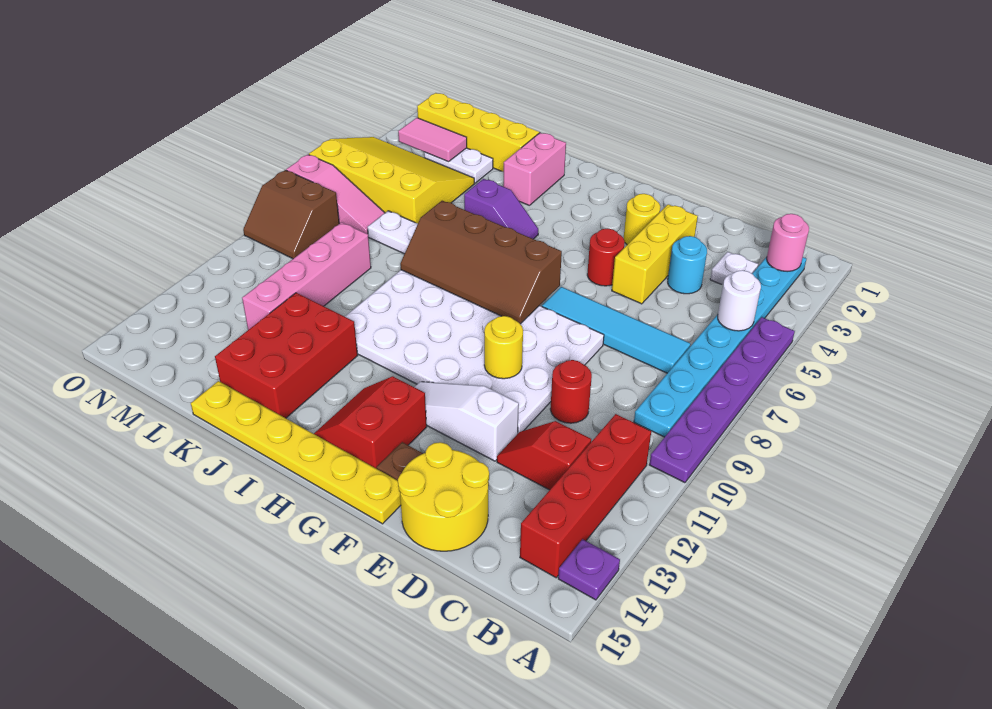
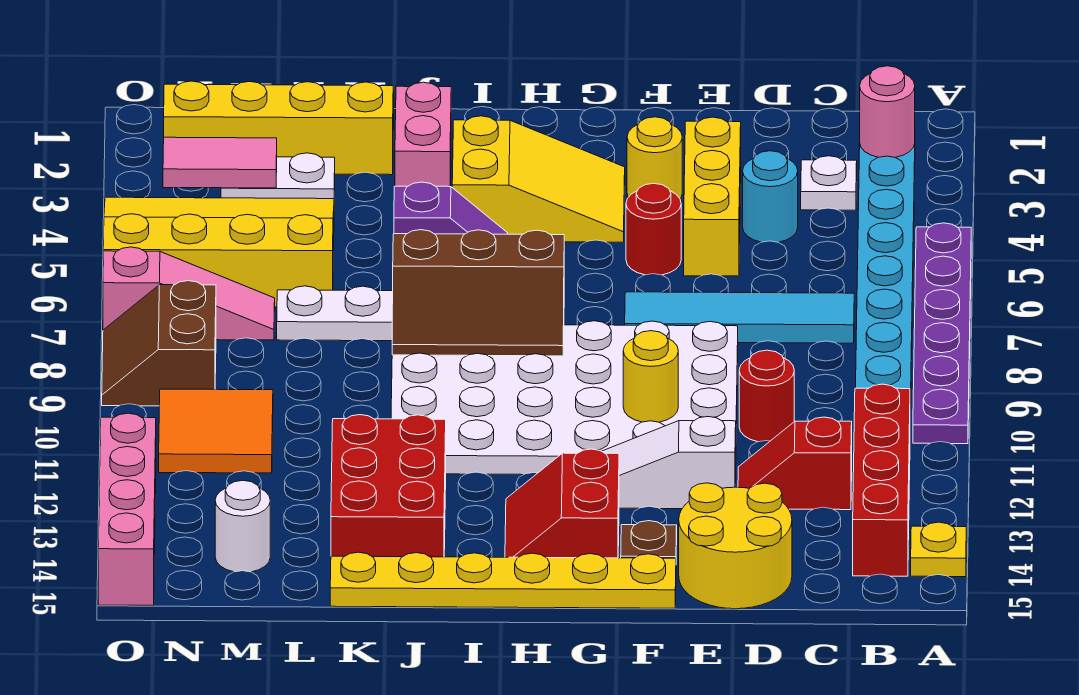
purple plate A14 level 1 -> yellow plate A14 level 1
white round brick B5 level 2 -> white round brick M14 level 1
none -> yellow slope G3:I4 level 1 top I
brown slope G7:J8 level 2 top 7 -> brown slope H7:J8 level 2 top 7
pink brick L9:L12 level 1 -> pink brick O12:O15 level 1
none -> orange tile M10:N11 level 1
brown slope N8:O9 level 1 top 8 -> brown slope N8:O9 level 1 top N

